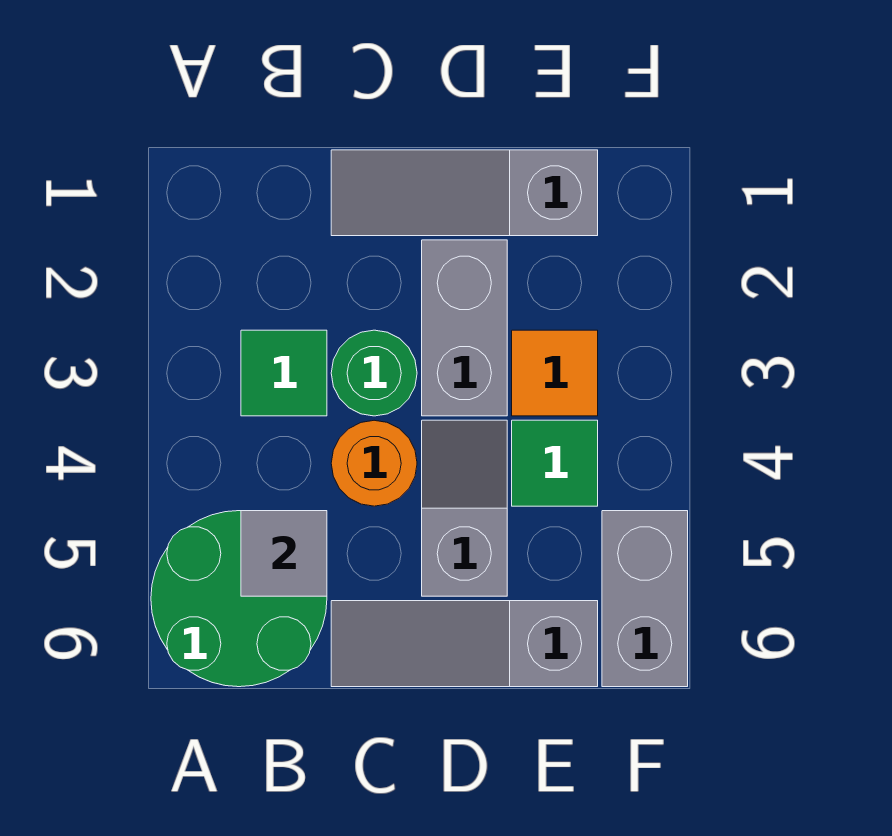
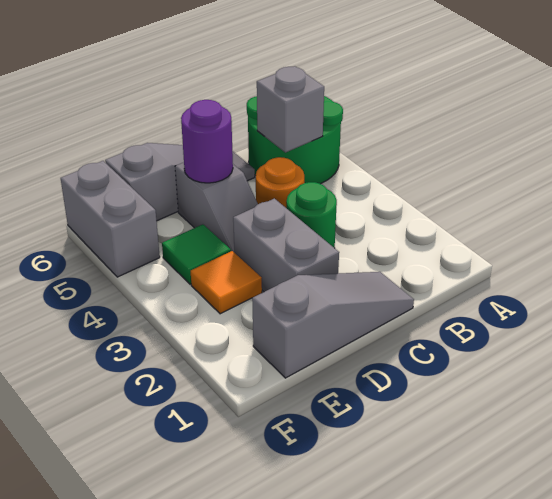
green tile B3 level 1 -> none
grey tile B5 level 2 -> grey brick B5 level 2
none -> purple round brick D5 level 2

